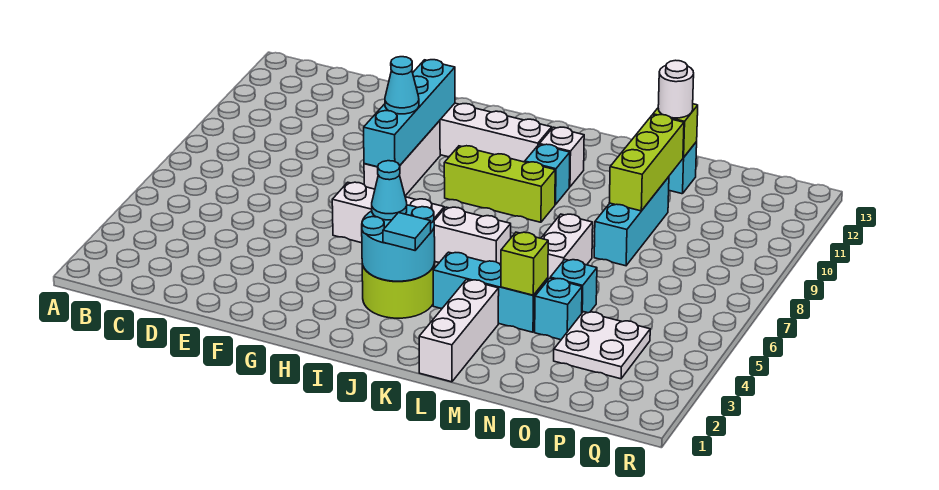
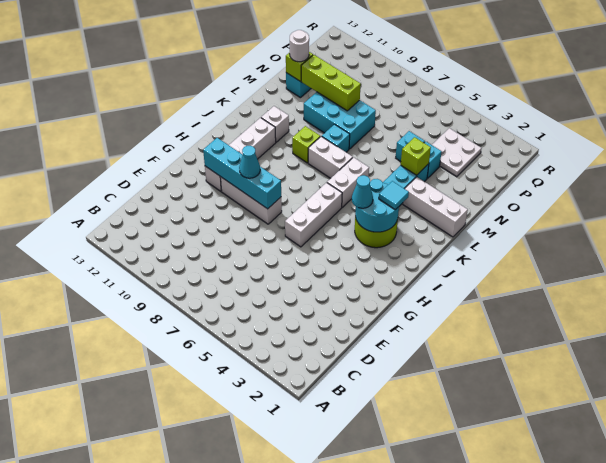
lime brick I9:K9 level 1 -> lime brick K9 level 1
cyan brick K10 level 1 -> cyan brick L8 level 1
white brick M6:M7 level 1 -> white brick K7:K8 level 1
cyan brick N8:N10 level 1 -> cyan brick M8:N10 level 1

